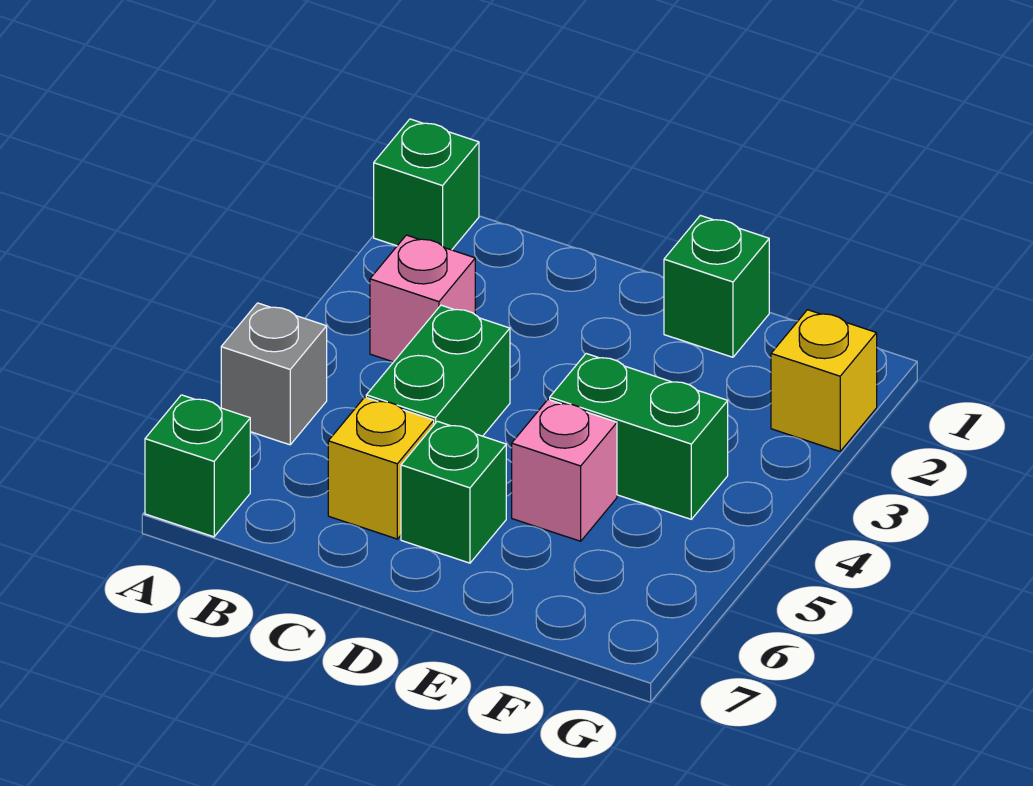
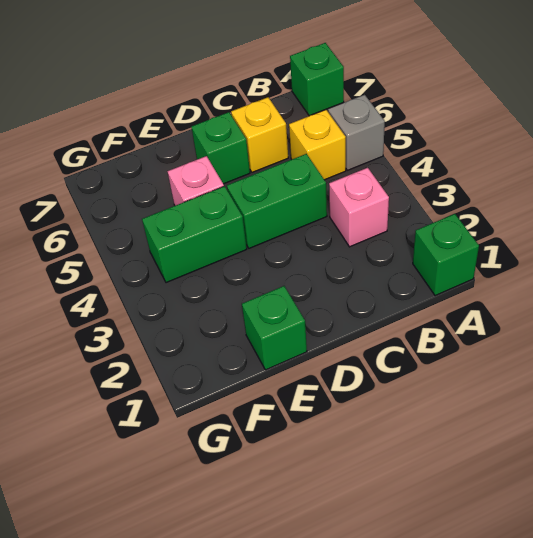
green brick C4:C5 level 1 -> green brick C4:D4 level 1
yellow brick G2 level 1 -> yellow brick B5 level 1

